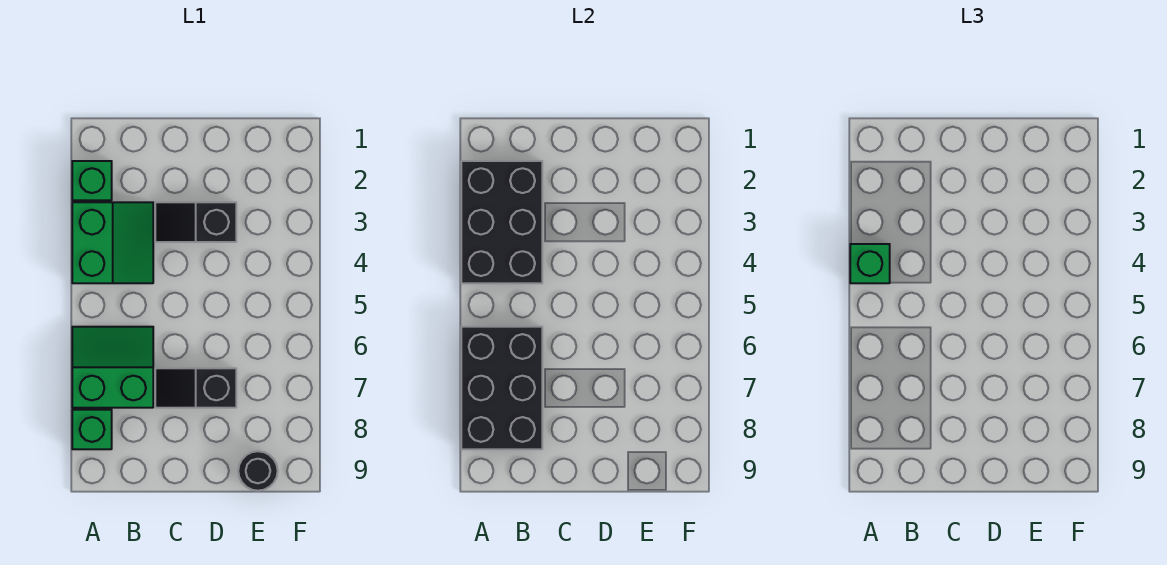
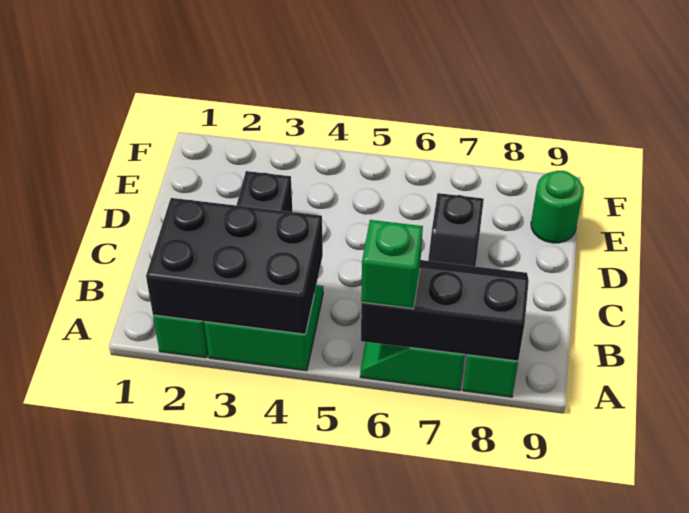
green brick A4 level 3 -> green brick A6 level 3
black brick A6:B8 level 2 -> black slope A6:B8 level 2 top A
black round brick E9 level 1 -> green round brick E9 level 1

